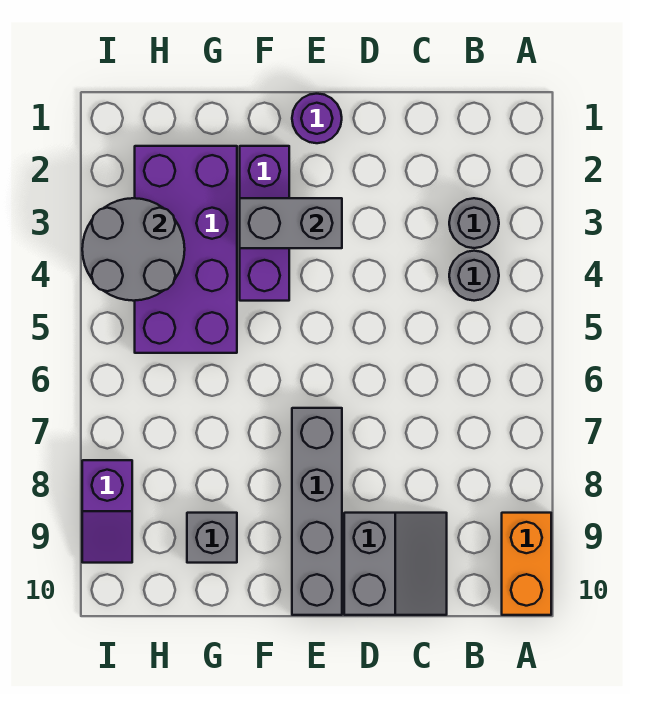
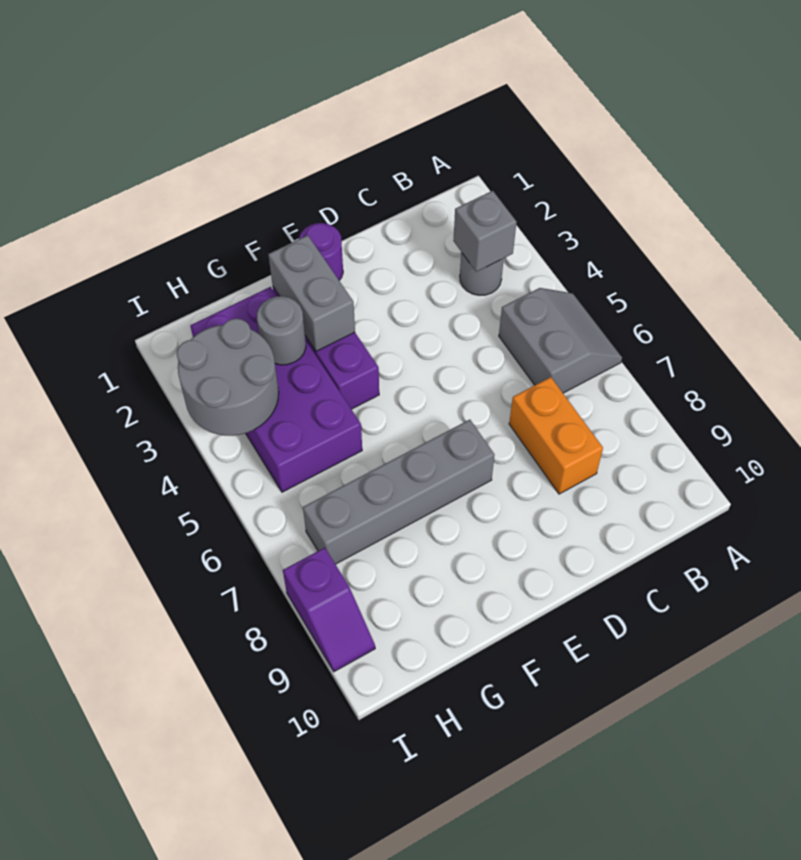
orange brick A9:A10 level 1 -> orange brick C7:C8 level 1
grey round brick B4 level 1 -> grey round brick G3 level 2
grey slope C9:D10 level 1 top D -> grey slope A5:B6 level 1 top B
grey brick E3:F3 level 2 -> grey brick F2:F3 level 2
grey brick E7:E10 level 1 -> grey brick E7:H7 level 1
grey brick G9 level 1 -> grey brick B3 level 2

